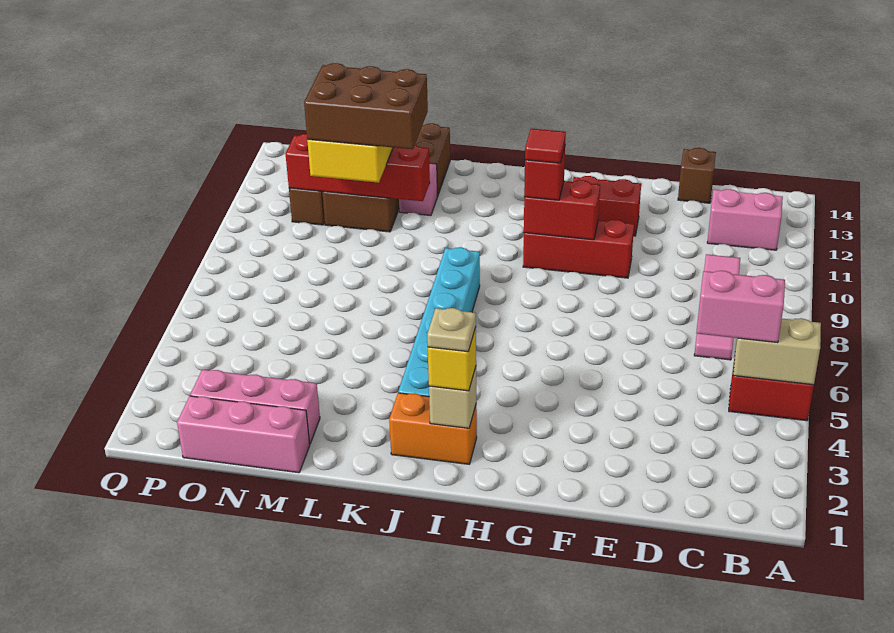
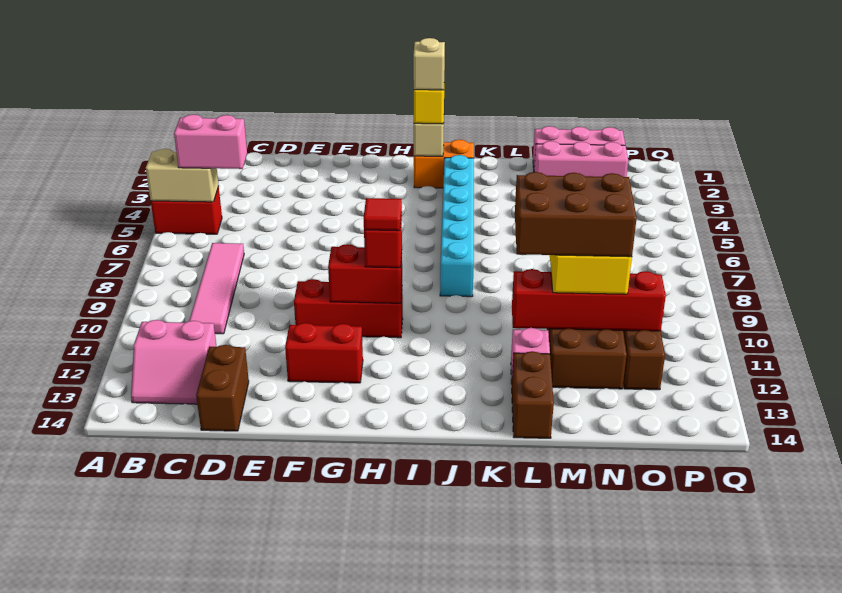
brown brick D14 level 1 -> brown brick D13:D14 level 1
tan plate I2 level 4 -> tan brick I2 level 4

